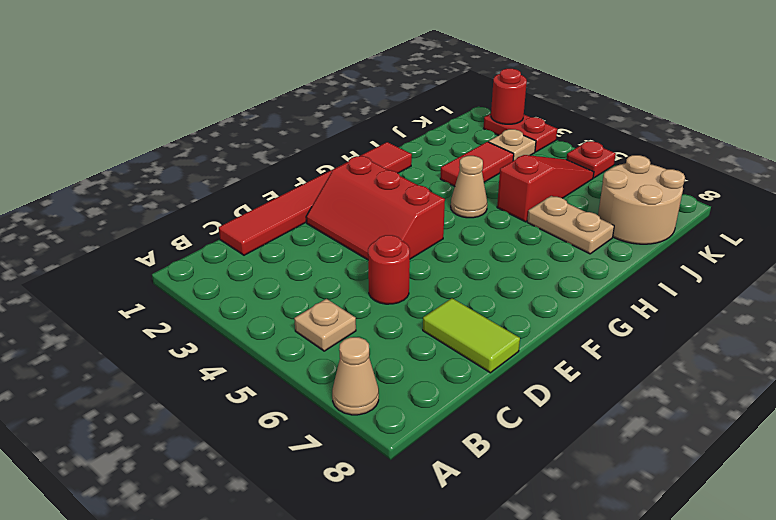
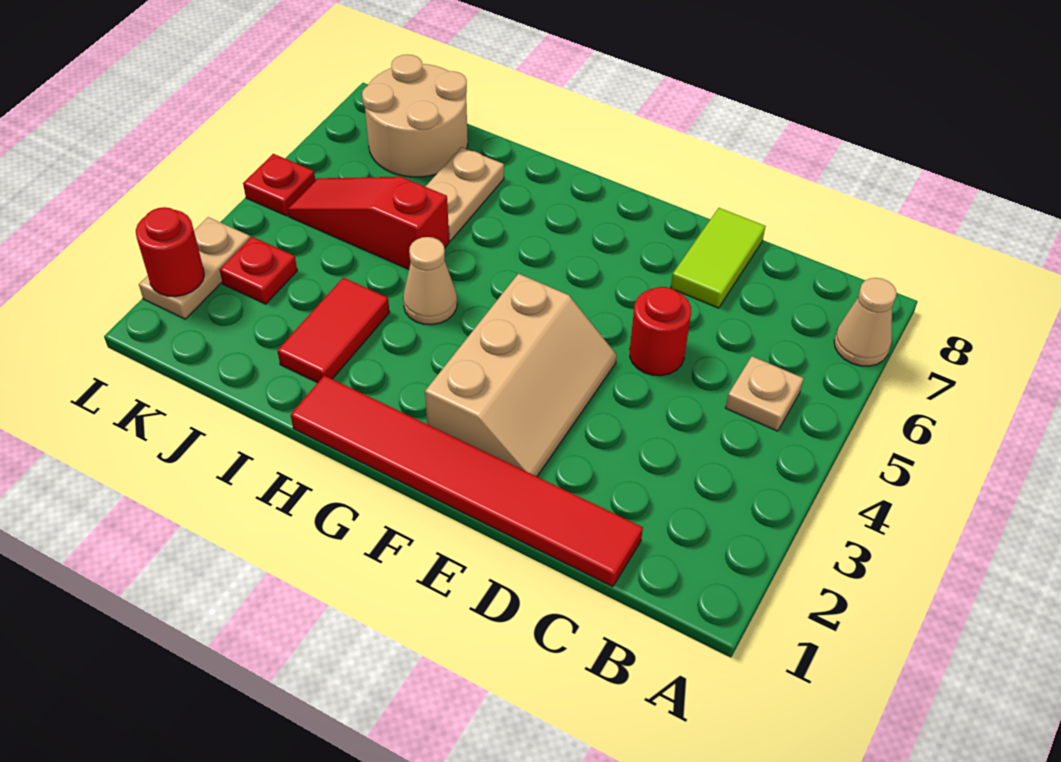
red slope E2:F4 level 1 top F -> tan slope E2:F4 level 1 top F
red tile I3:J3 level 1 -> red tile I2:I3 level 1
tan plate K3 level 1 -> red plate K3 level 1
red plate L2:L3 level 1 -> tan plate L2:L3 level 1

